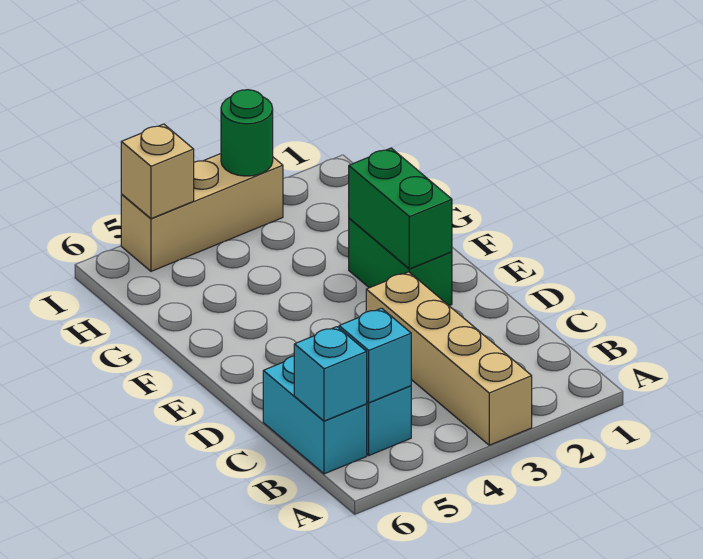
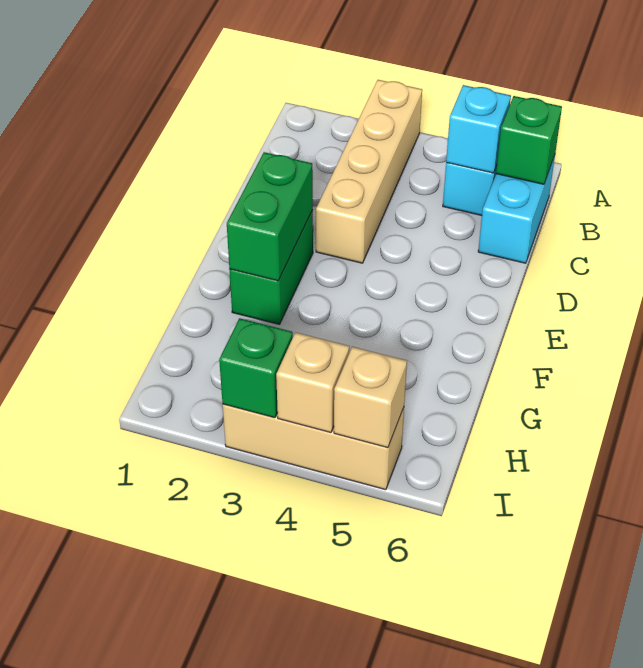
cyan brick B6 level 2 -> green brick B6 level 2
green round brick I3 level 2 -> green brick I3 level 2
none -> tan brick I4 level 2

